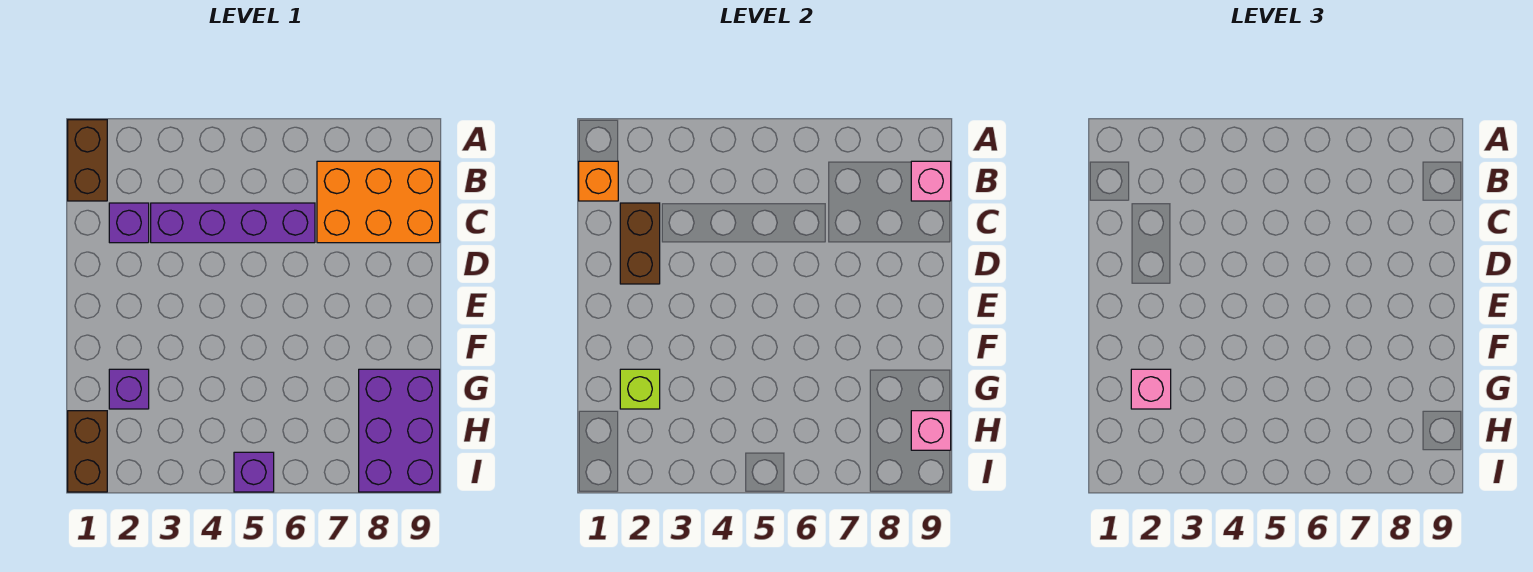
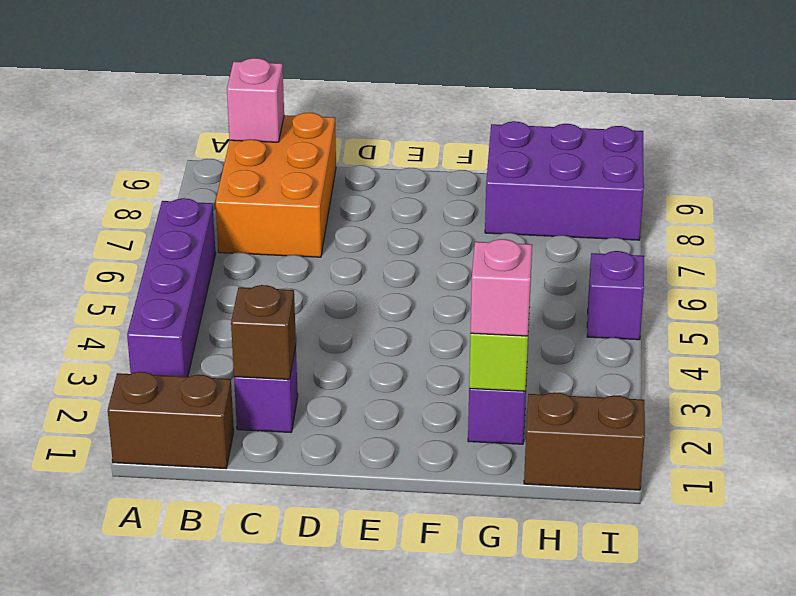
orange brick B1 level 2 -> none
brown brick C2:D2 level 2 -> brown brick C2 level 2
purple brick C3:C6 level 1 -> purple brick A3:A6 level 1
pink brick H9 level 2 -> none

